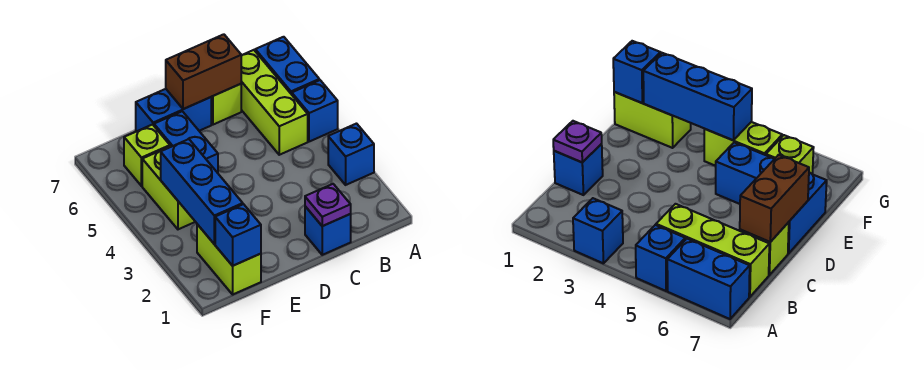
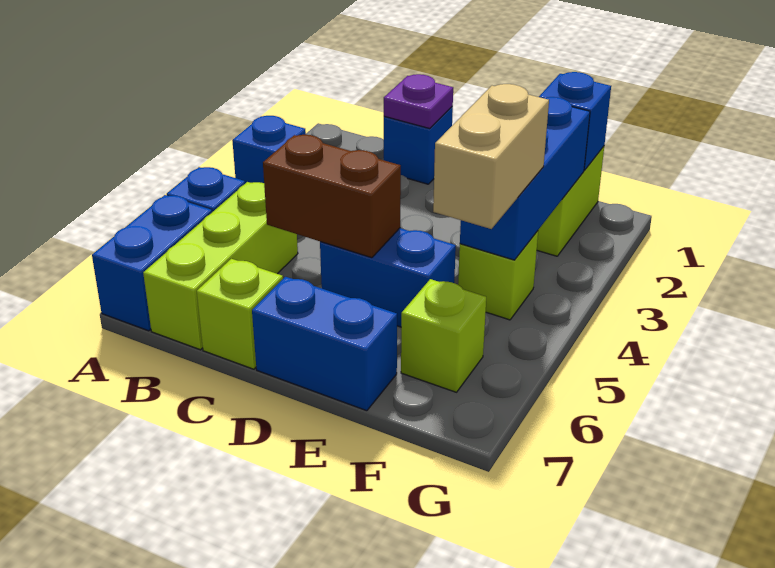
brown brick C7:D7 level 2 -> brown brick C5:D5 level 2
blue brick E5:E6 level 1 -> blue brick D5:E5 level 1
lime brick F4:F5 level 1 -> lime brick F4 level 1
none -> tan brick F4:F5 level 3

